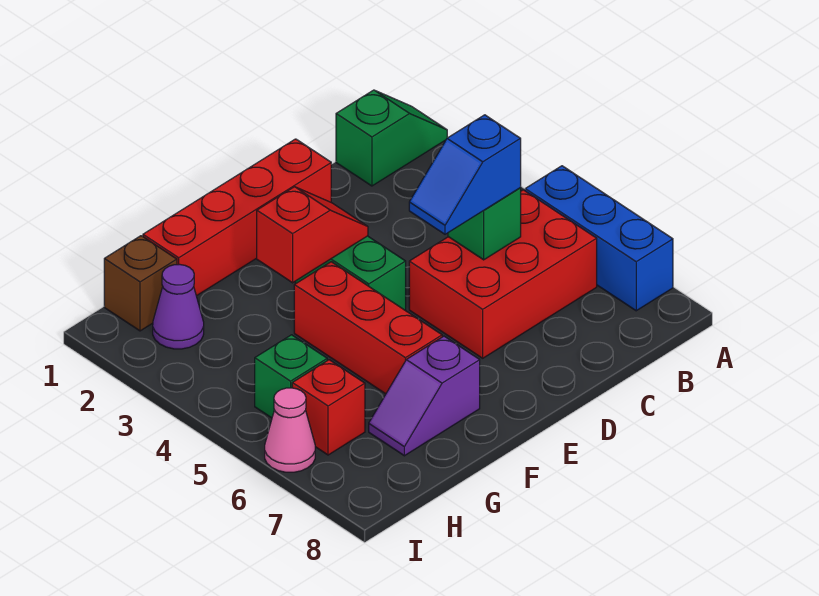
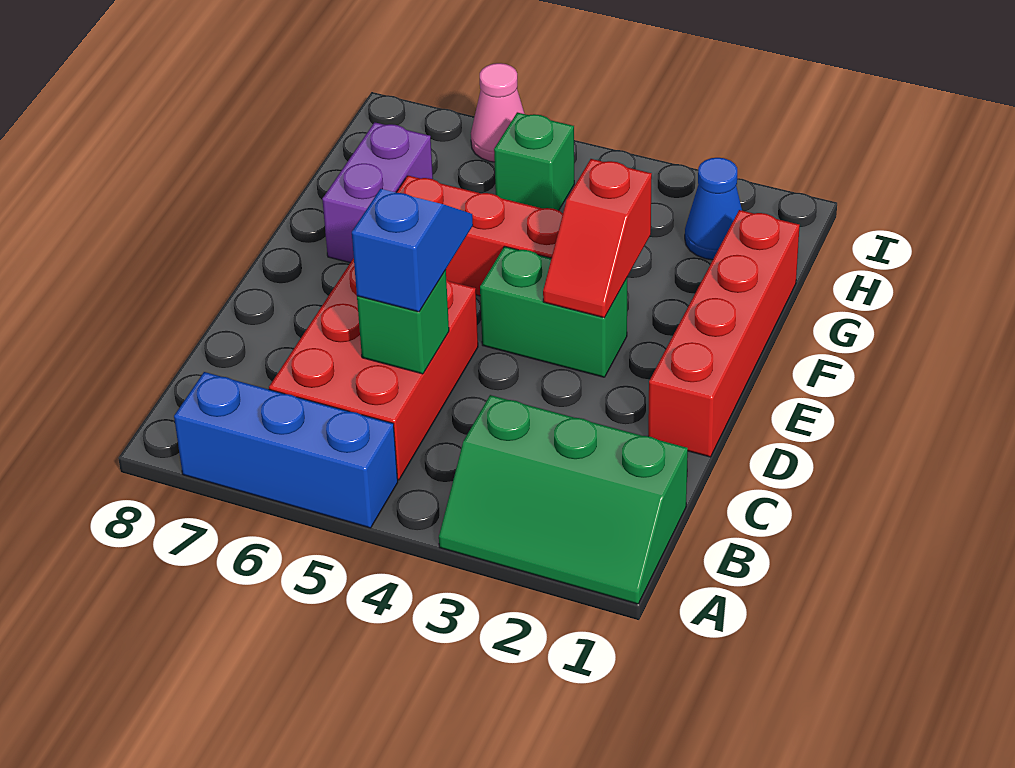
green slope A1:B1 level 1 top B -> green slope A1:B3 level 1 top B
purple slope F7:G7 level 1 top F -> purple brick F7:G7 level 1
brown brick H1 level 1 -> none
purple cone H2 level 1 -> blue cone H2 level 1
red brick H6 level 1 -> none

